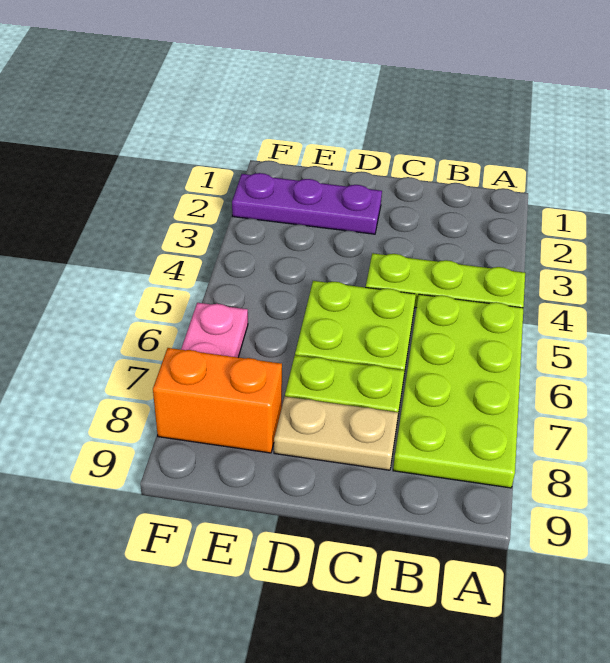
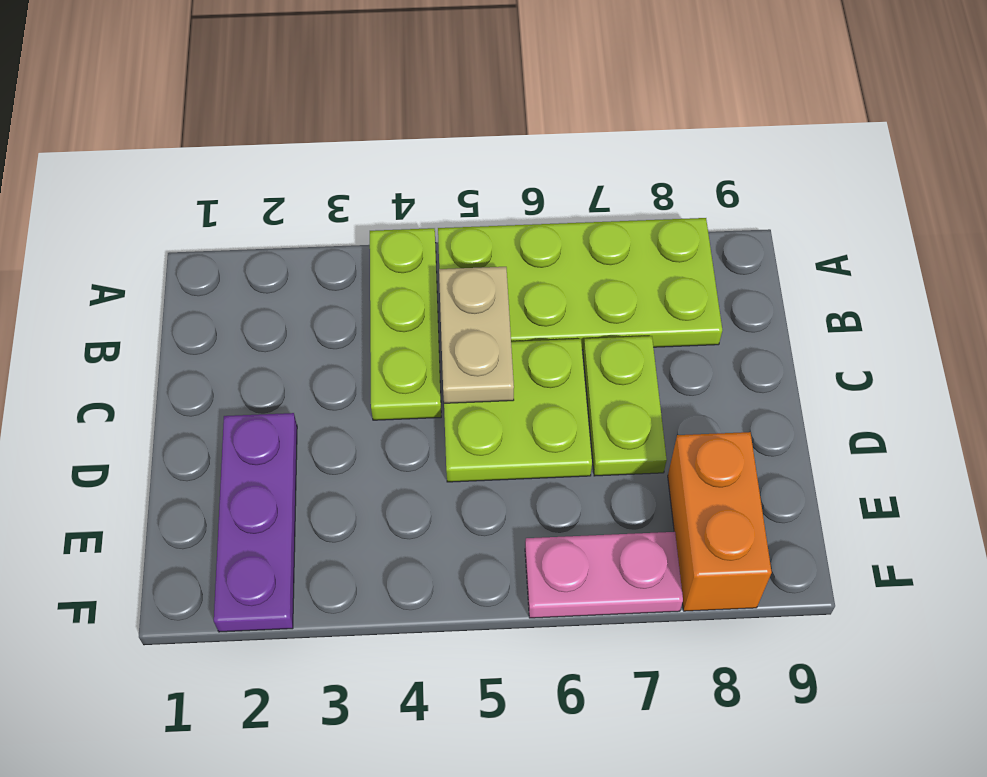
tan plate C8:D8 level 1 -> tan plate B5:C5 level 2

